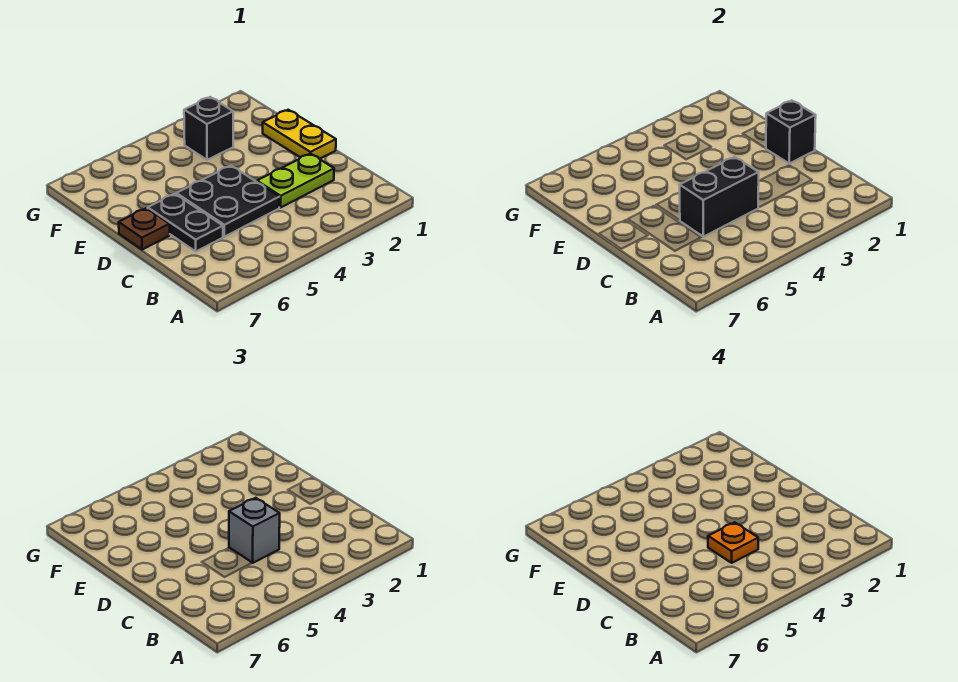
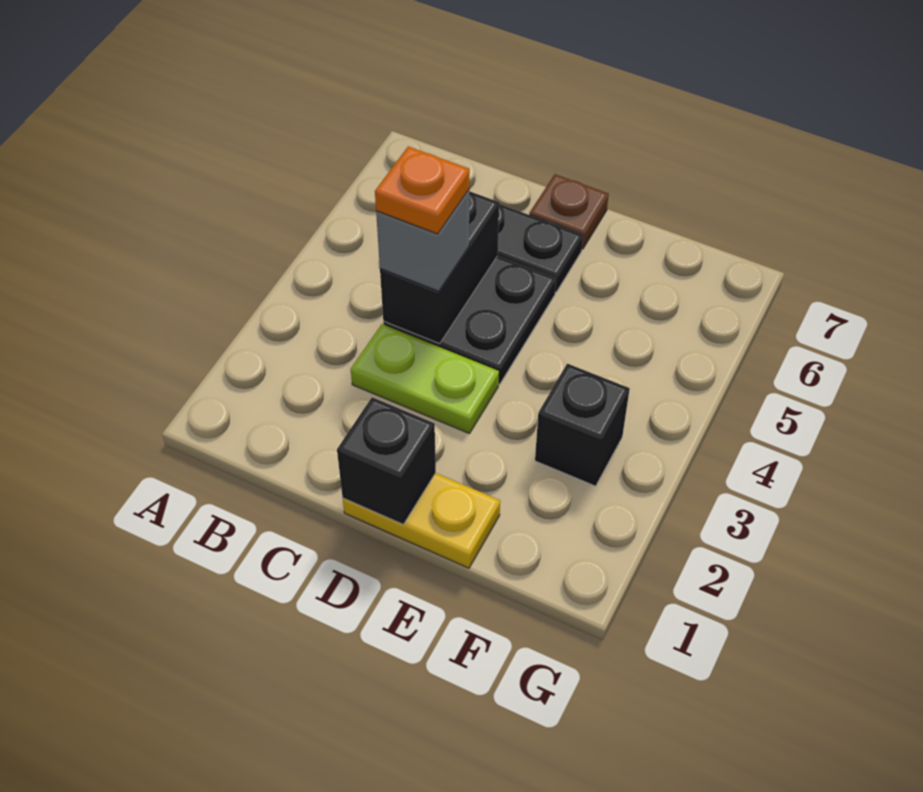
lime plate C2:C3 level 1 -> lime plate C3:D3 level 1

